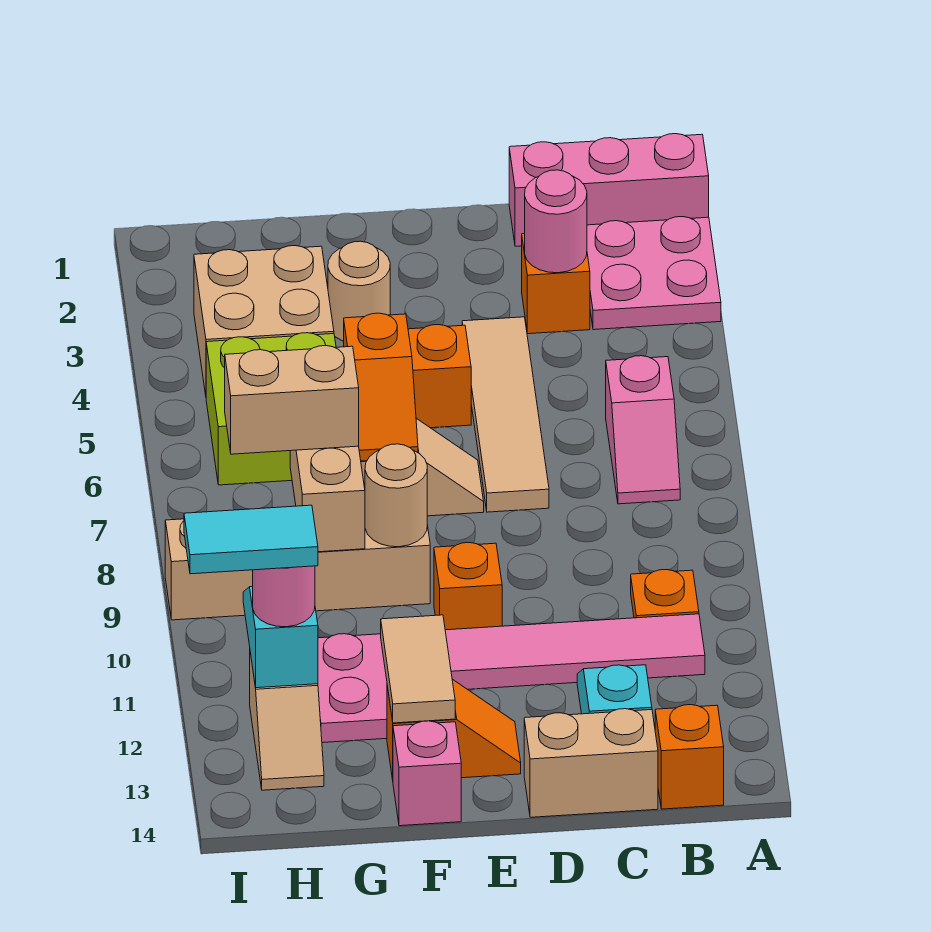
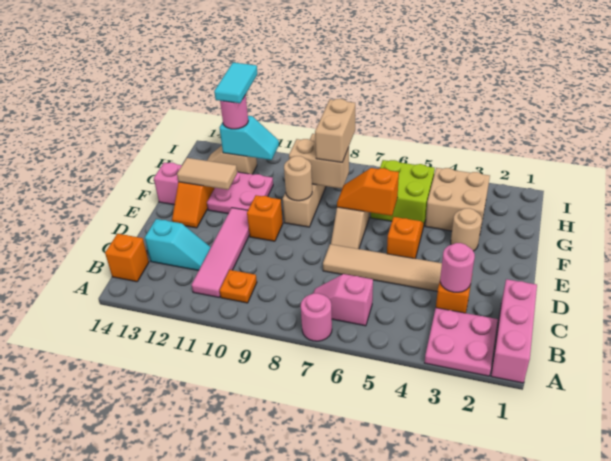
none -> pink round brick A7 level 1
tan brick C14:D14 level 1 -> none

